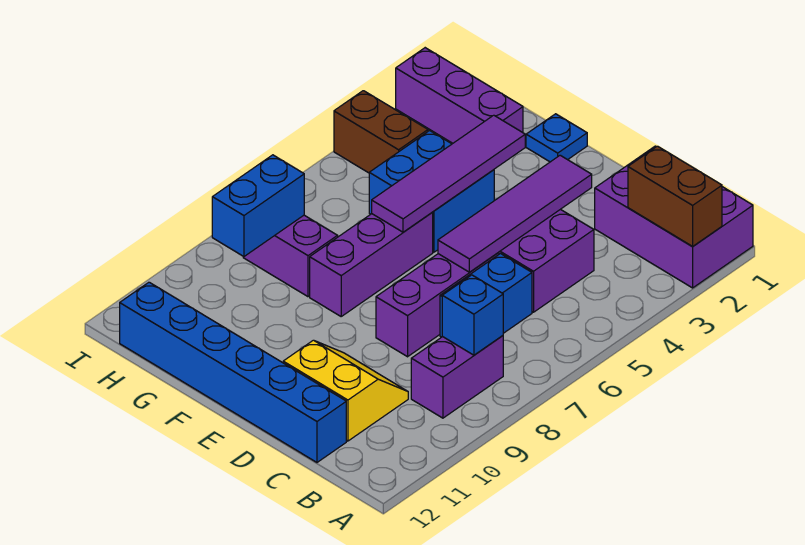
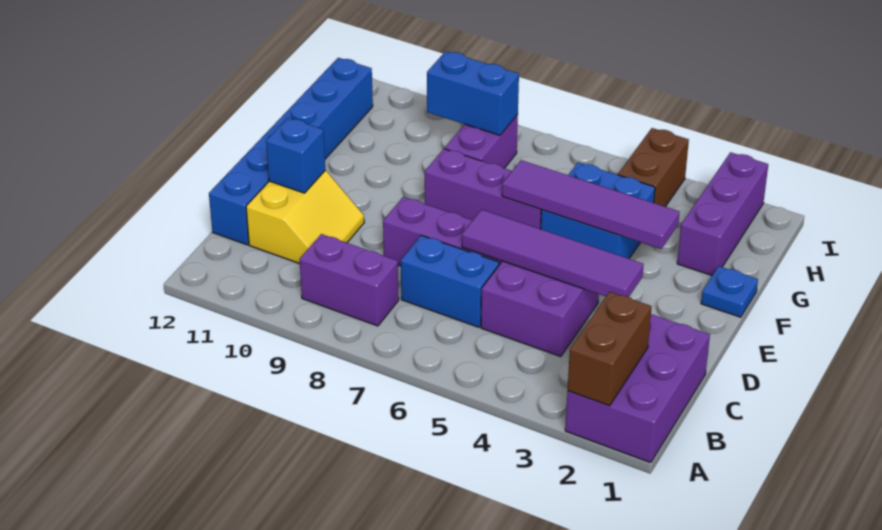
blue brick B8 level 2 -> blue brick D11 level 2

